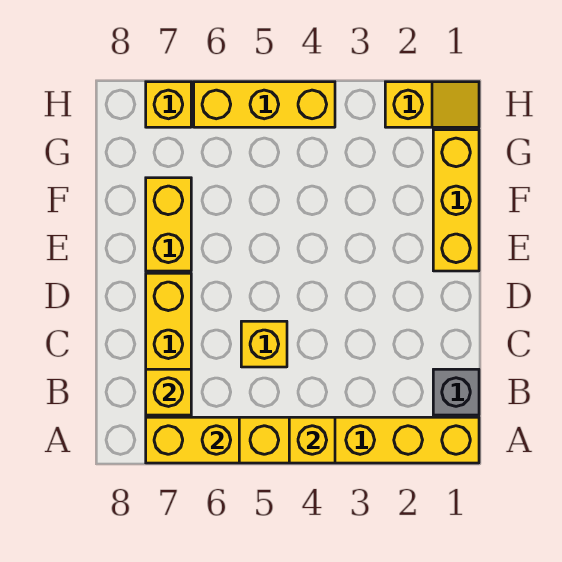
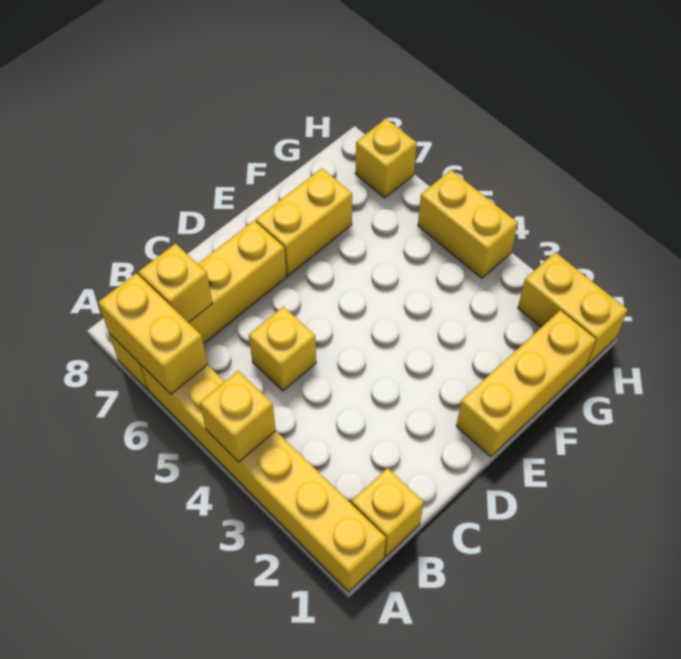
grey brick B1 level 1 -> yellow brick B1 level 1
yellow slope H1:H2 level 1 top 2 -> yellow brick H1:H2 level 1
yellow brick H4:H6 level 1 -> yellow brick H4:H5 level 1

